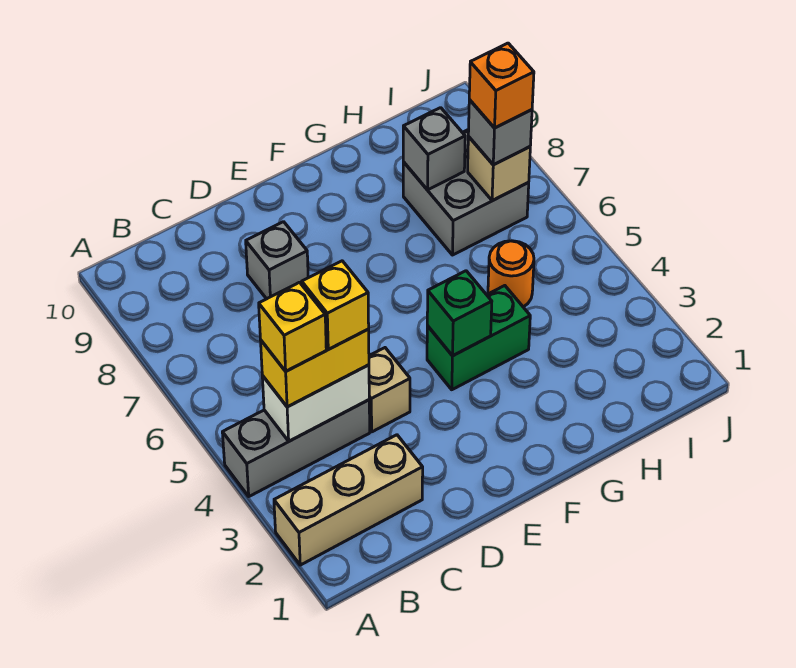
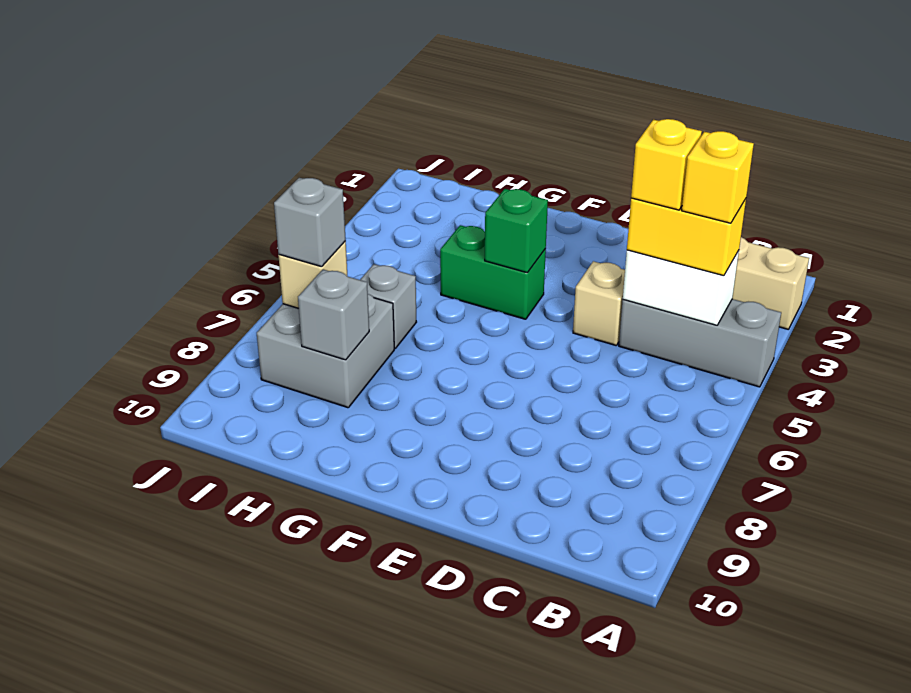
grey brick D8 level 1 -> grey brick H6 level 1
orange round brick H5 level 1 -> none
orange brick I7 level 4 -> none

